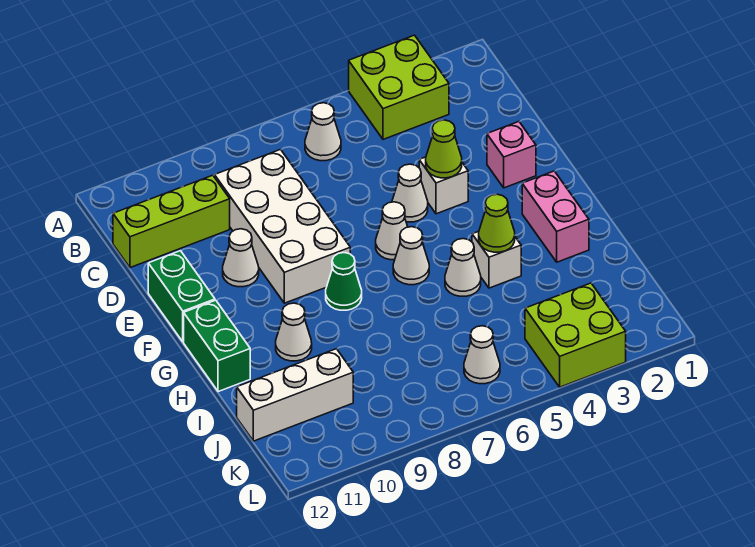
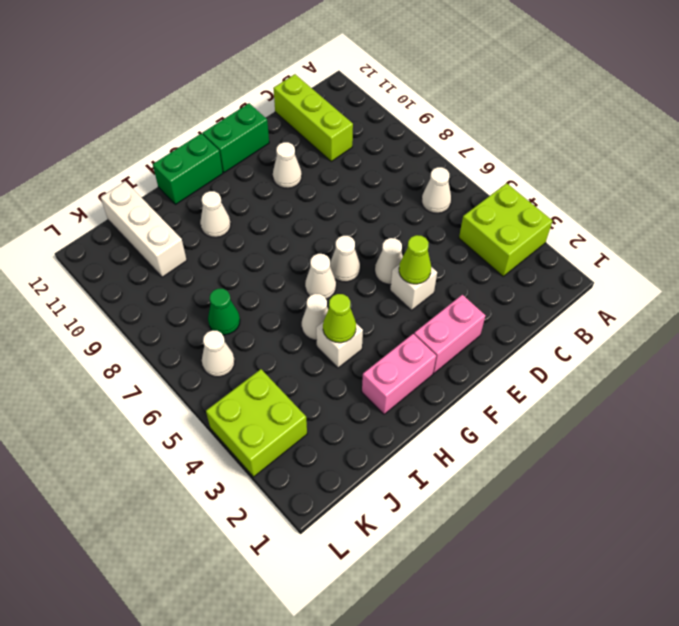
white brick C8:F9 level 1 -> none
pink brick E2 level 1 -> pink brick E2:F2 level 1
green cone G8 level 1 -> green cone J7 level 1

